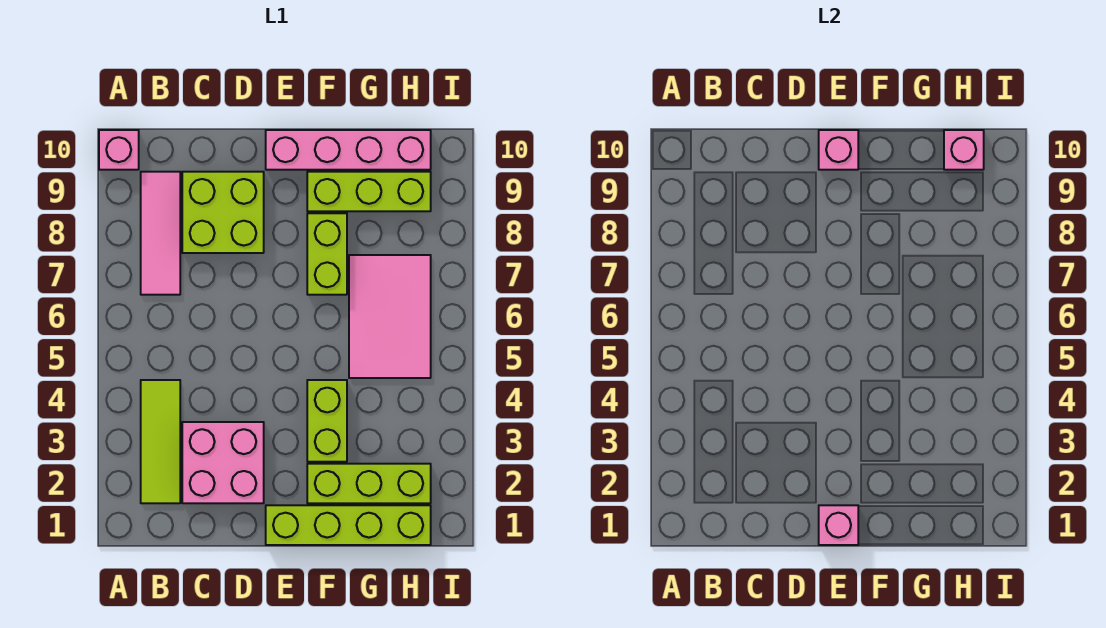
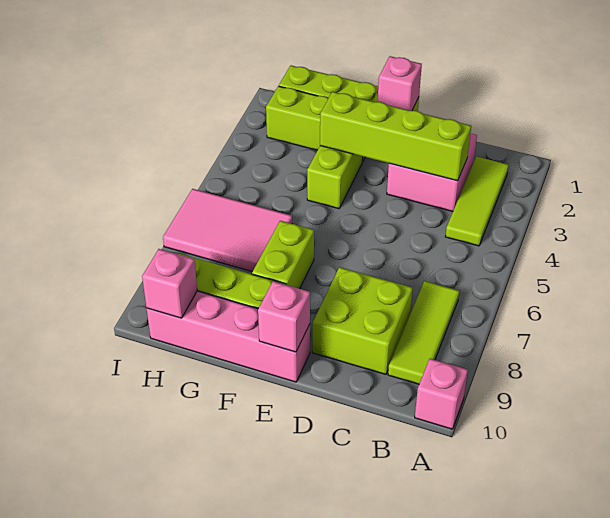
pink tile B7:B9 level 1 -> lime tile B7:B9 level 1
none -> lime brick C3:F3 level 2
pink tile G5:H7 level 1 -> pink tile G6:I7 level 1

